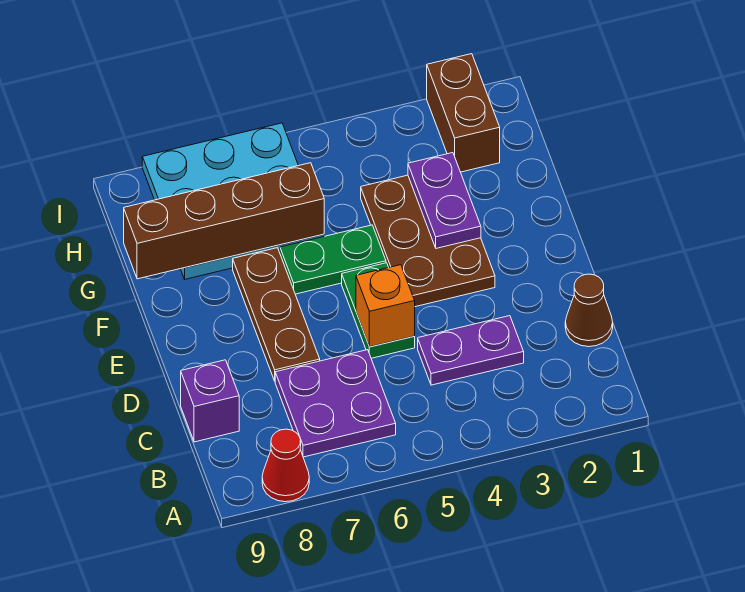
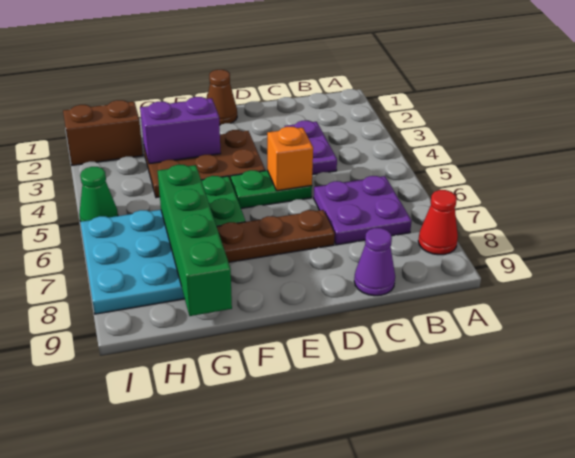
brown cone C1 level 1 -> brown cone E1 level 1
purple brick C9 level 1 -> purple cone C9 level 1
purple plate F3:G3 level 2 -> purple brick F3:G3 level 2
brown brick G6:G9 level 2 -> green brick G6:G9 level 2
none -> green cone I5 level 1

